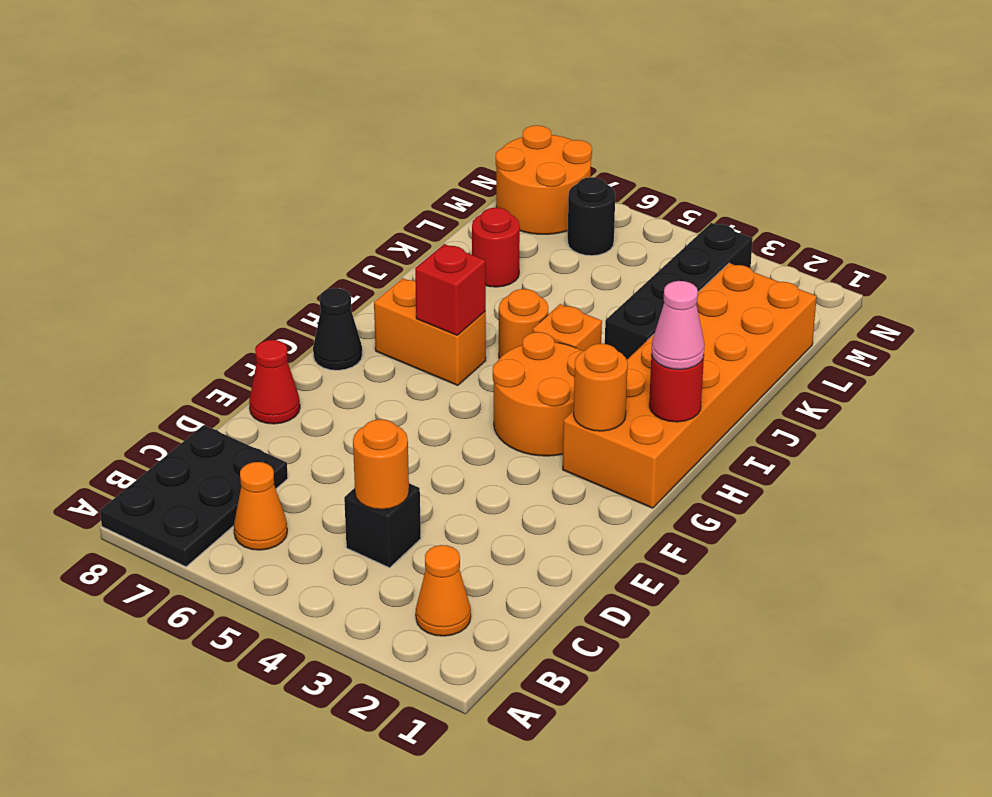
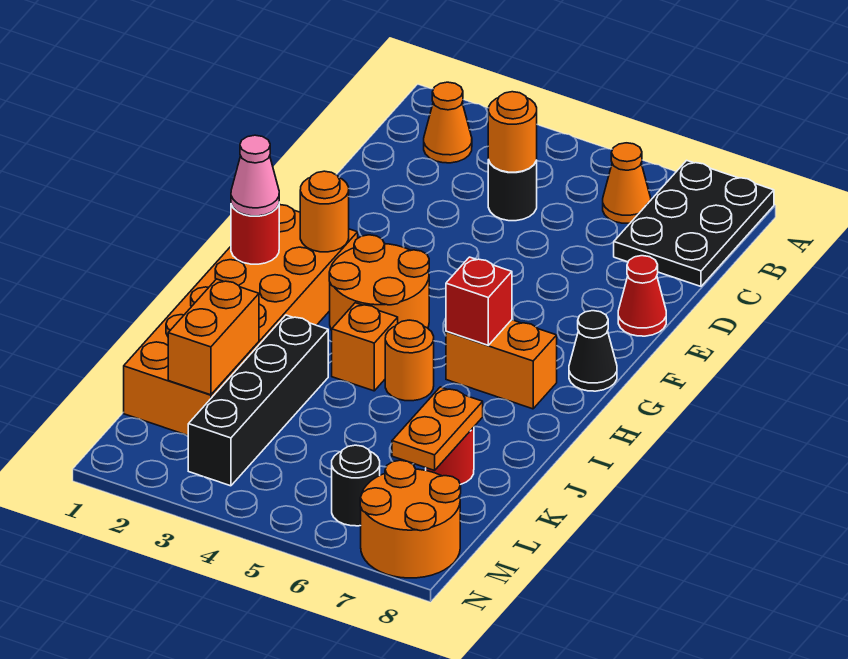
black brick C4 level 1 -> black round brick C4 level 1
none -> orange brick K2:L2 level 2
none -> orange plate K7:L7 level 2

